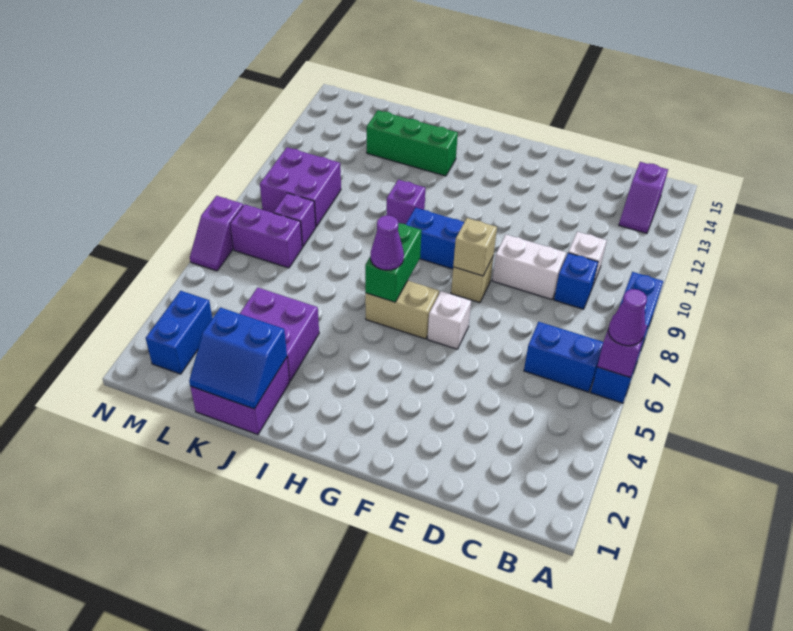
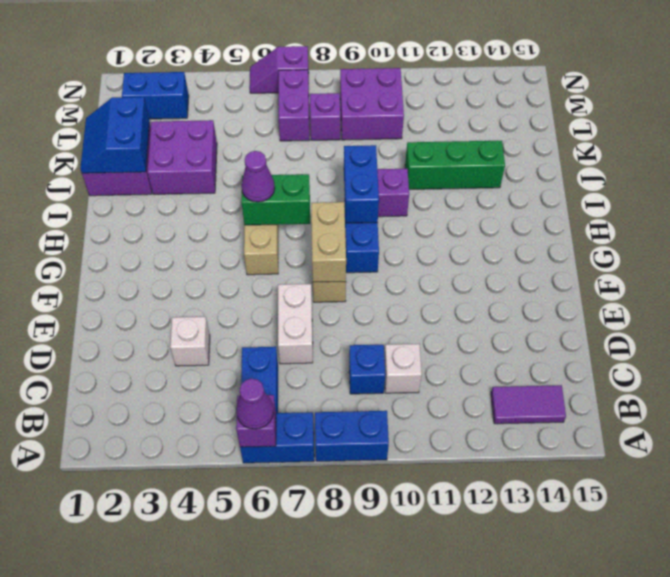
purple slope B13:B14 level 1 top 14 -> purple tile B13:B14 level 1
white brick D9:E9 level 1 -> white brick D7:E7 level 1
white brick F6 level 1 -> white brick D4 level 1
tan brick F8 level 2 -> tan brick F8:G8 level 2
none -> blue brick H9:I9 level 2
green brick I13:K13 level 1 -> green brick J11:J13 level 1

